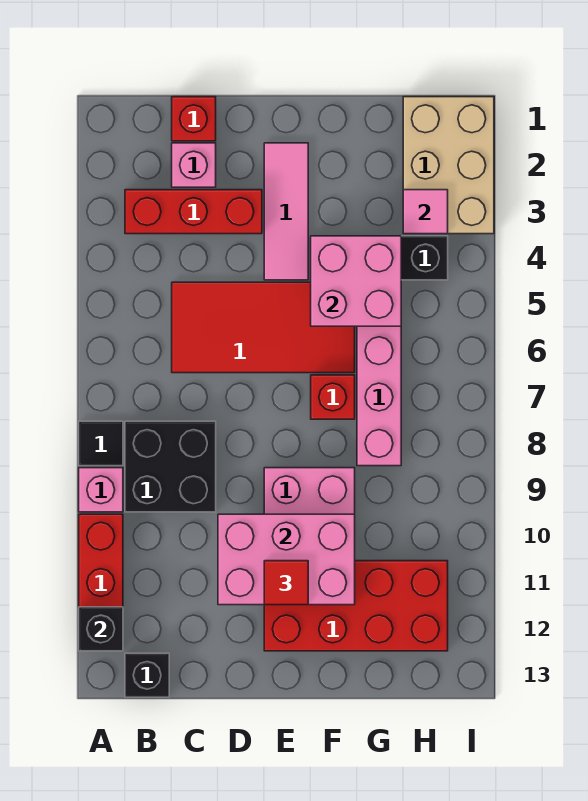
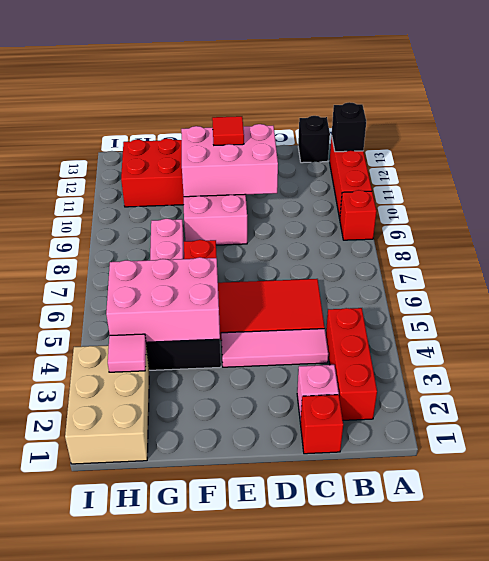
black tile A8 level 1 -> none
pink brick A9 level 1 -> red brick A9 level 1
red brick B3:D3 level 1 -> red brick B2:B4 level 1
black brick B8:C9 level 1 -> none
pink tile E2:E4 level 1 -> pink tile C4:E4 level 1
pink brick F4:G5 level 2 -> pink brick F4:H5 level 2

